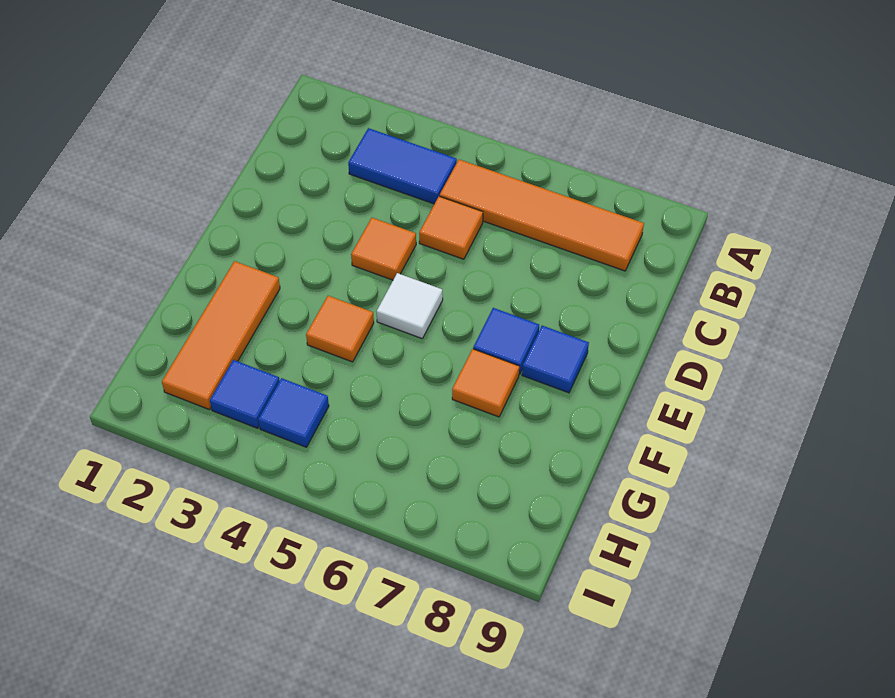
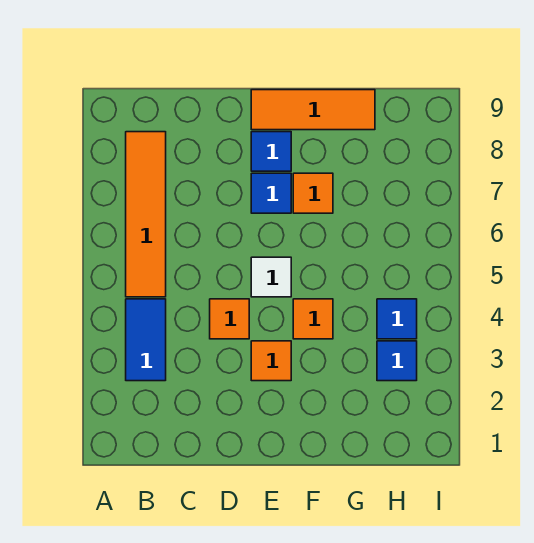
orange tile C5 level 1 -> orange tile E3 level 1
orange tile F2:H2 level 1 -> orange tile E9:G9 level 1

